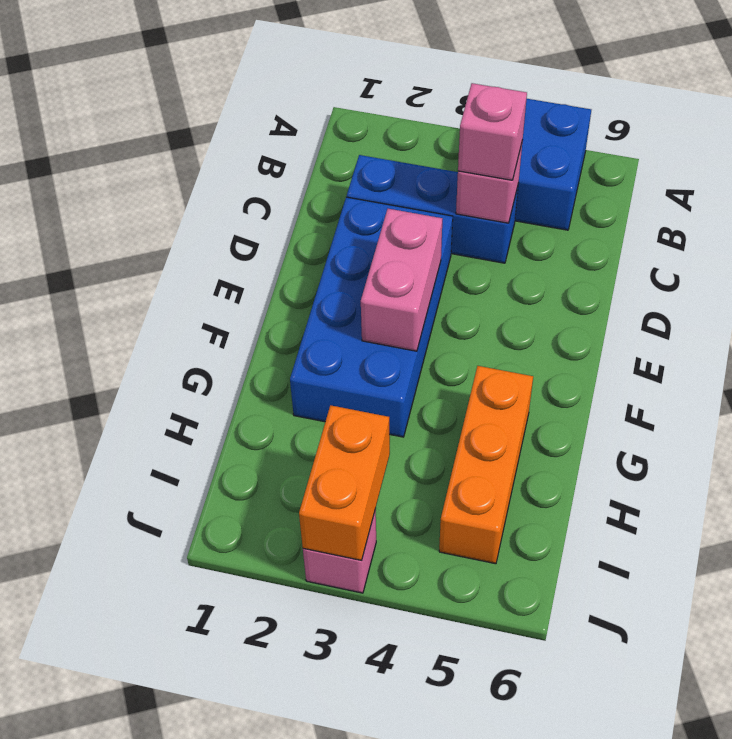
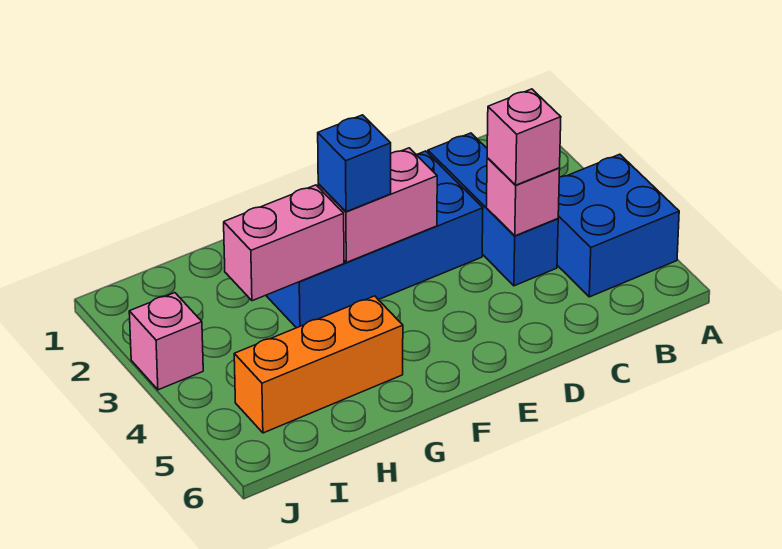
none -> blue brick F3 level 3
none -> pink brick G3:H3 level 2
orange brick I3:J3 level 2 -> none

